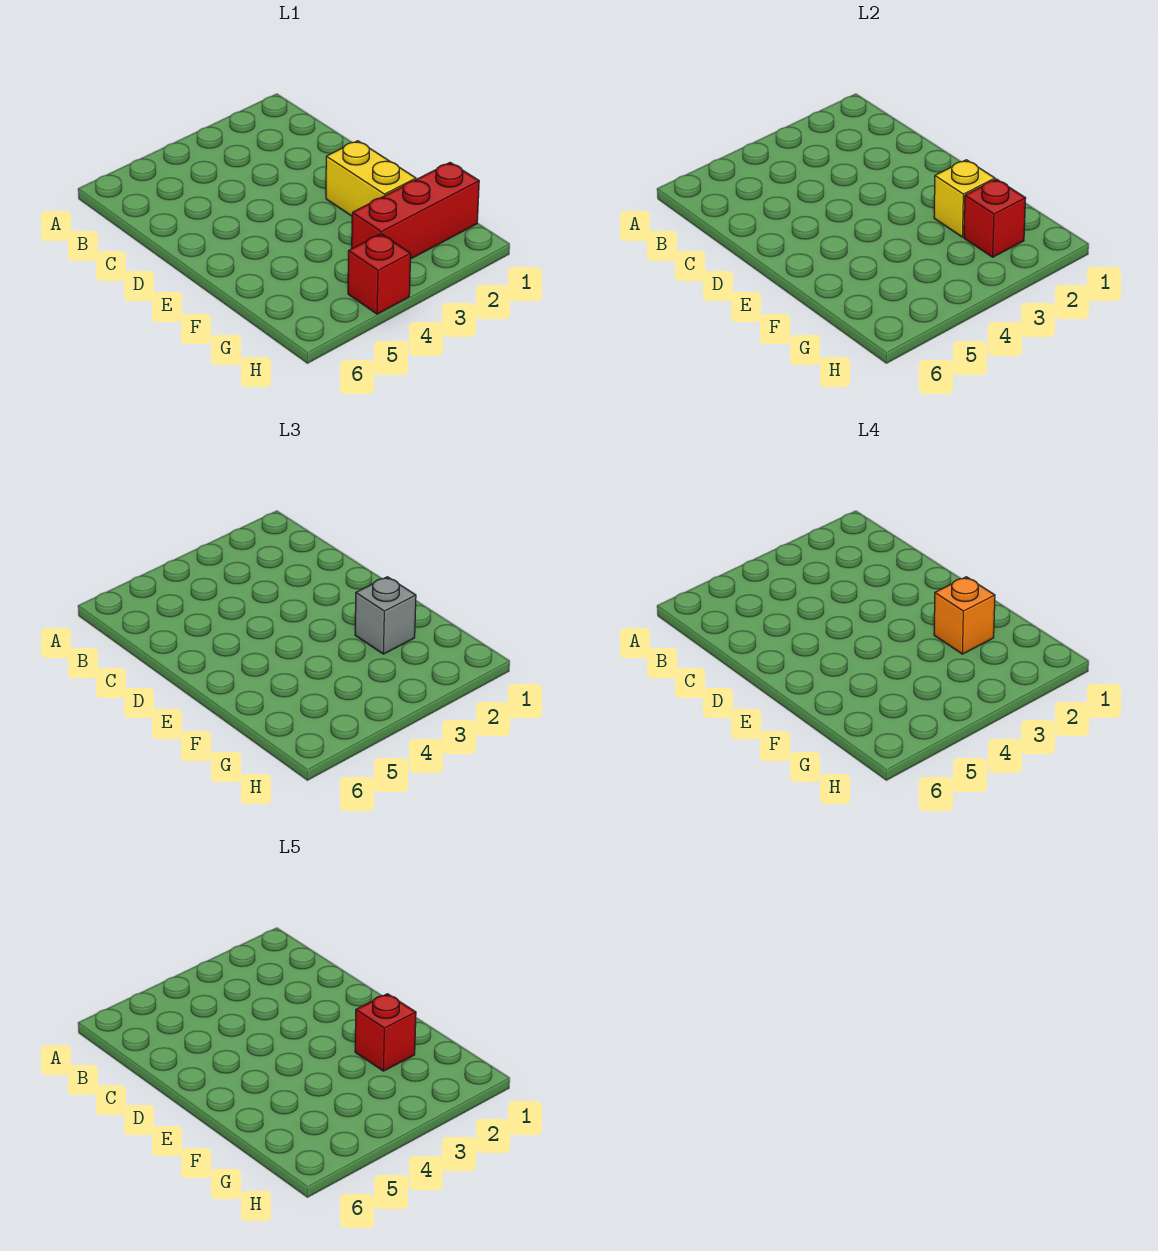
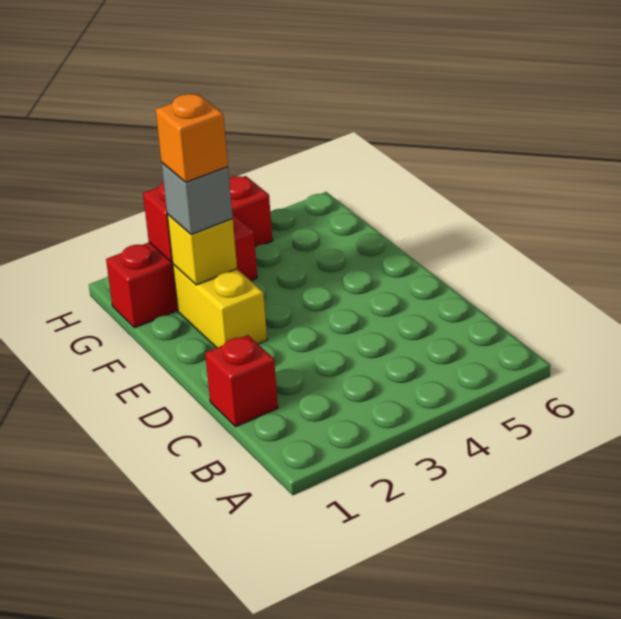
red brick F2 level 5 -> red brick C1 level 1

